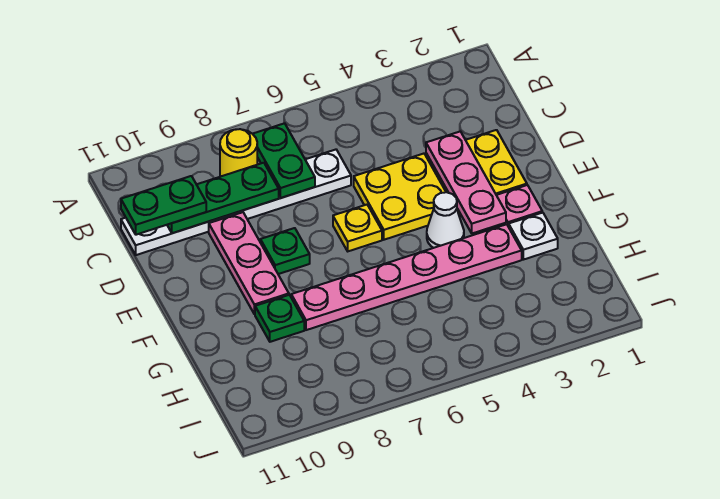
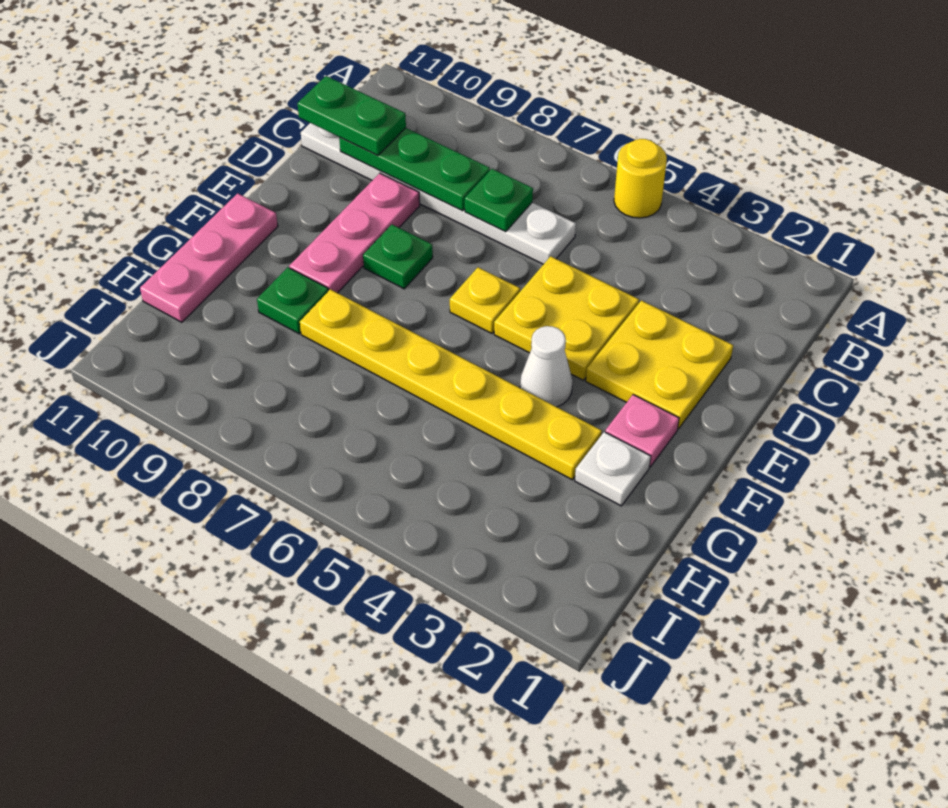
green plate B7:C7 level 2 -> green plate C7 level 2
yellow round brick B8 level 1 -> yellow round brick A5 level 1
pink plate D3:F3 level 2 -> pink plate F11:H11 level 1
pink plate G3:G8 level 1 -> yellow plate G3:G8 level 1

